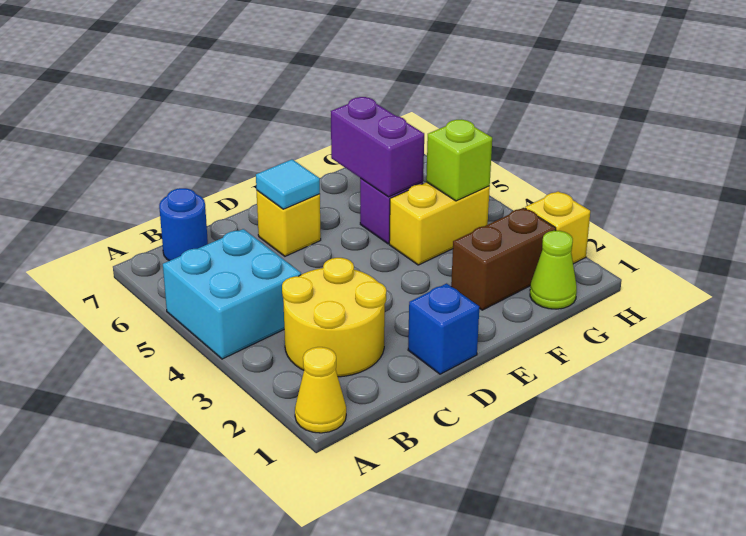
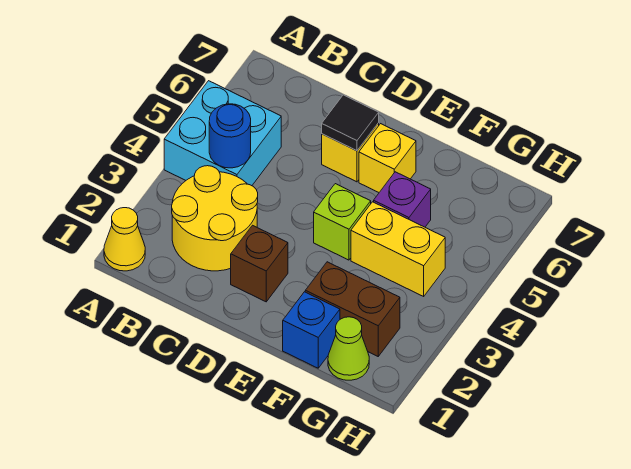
blue round brick B7 level 1 -> blue round brick B4 level 2
blue brick D1 level 1 -> blue brick F1 level 1
none -> brown brick D2 level 1
cyan tile D6 level 2 -> black tile D6 level 2
purple brick F5:F6 level 2 -> none
lime brick G4 level 2 -> lime brick E4 level 1
yellow brick H2 level 1 -> yellow brick E6 level 1

